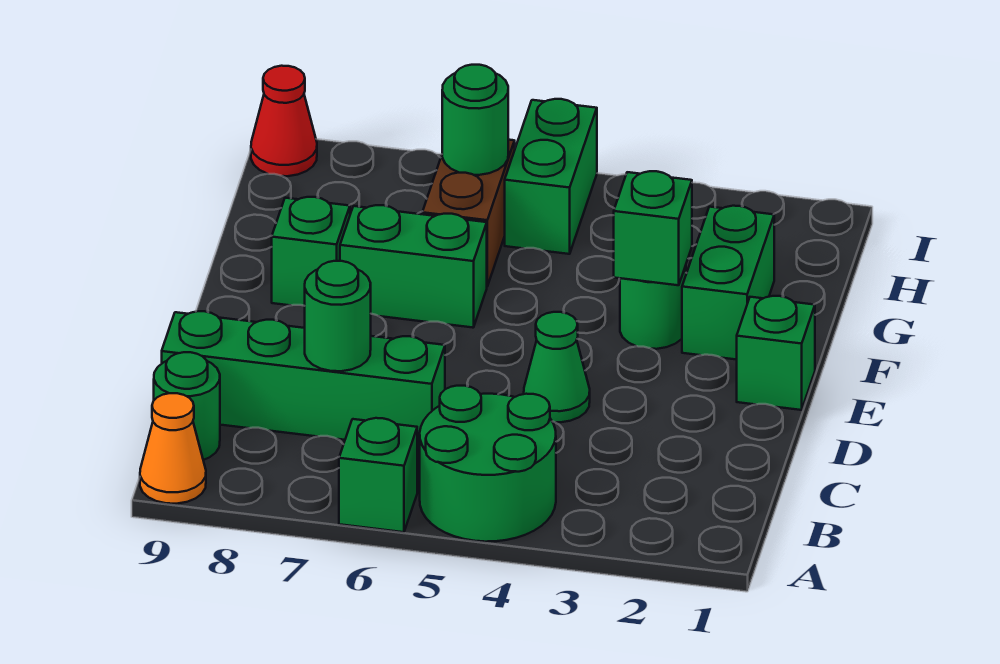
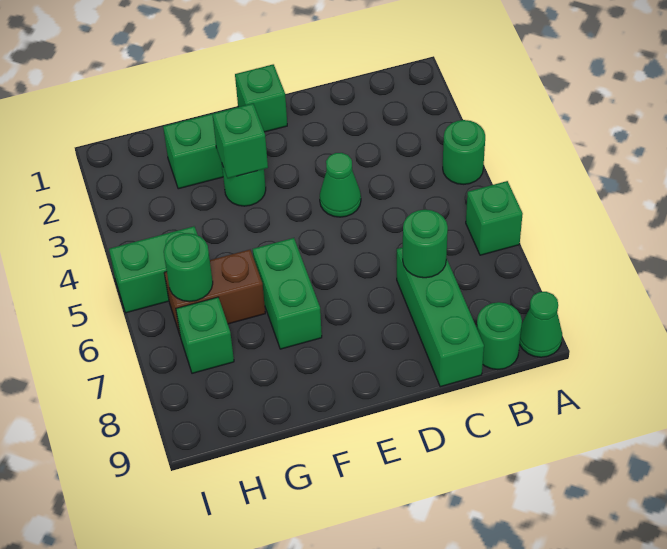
green round brick A4:B5 level 1 -> green round brick A4 level 1
orange cone A9 level 1 -> green cone A9 level 1
green brick C6:C9 level 1 -> green brick C7:C9 level 1
green brick F8 level 1 -> green brick H7 level 1
red cone I9 level 1 -> none

